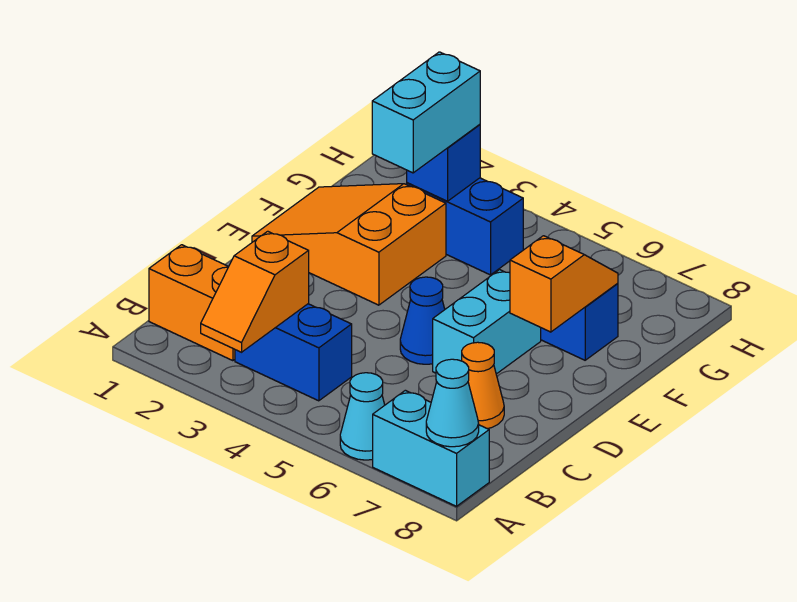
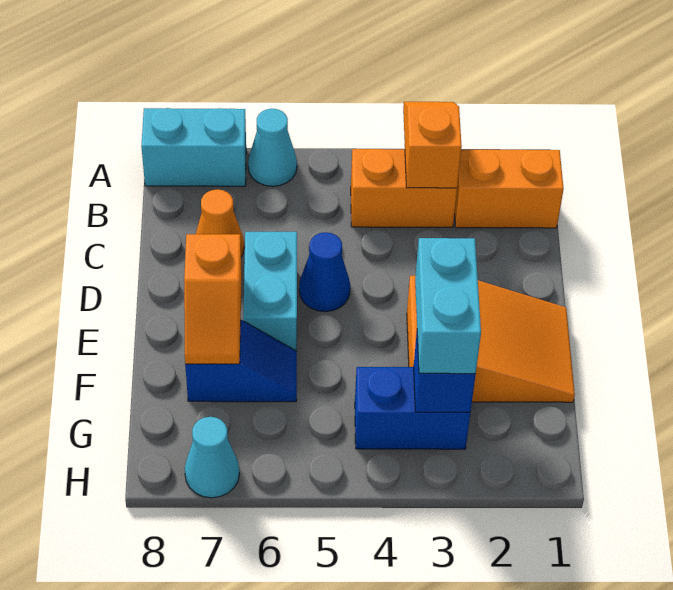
cyan cone A8 level 2 -> cyan cone H7 level 1
blue brick B3:B4 level 1 -> orange brick B3:B4 level 1

